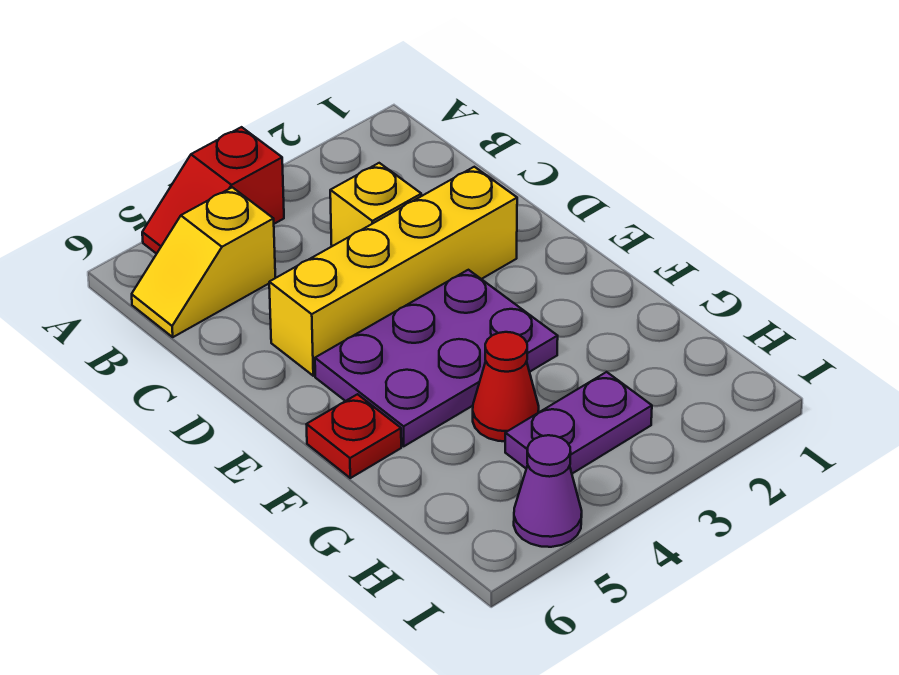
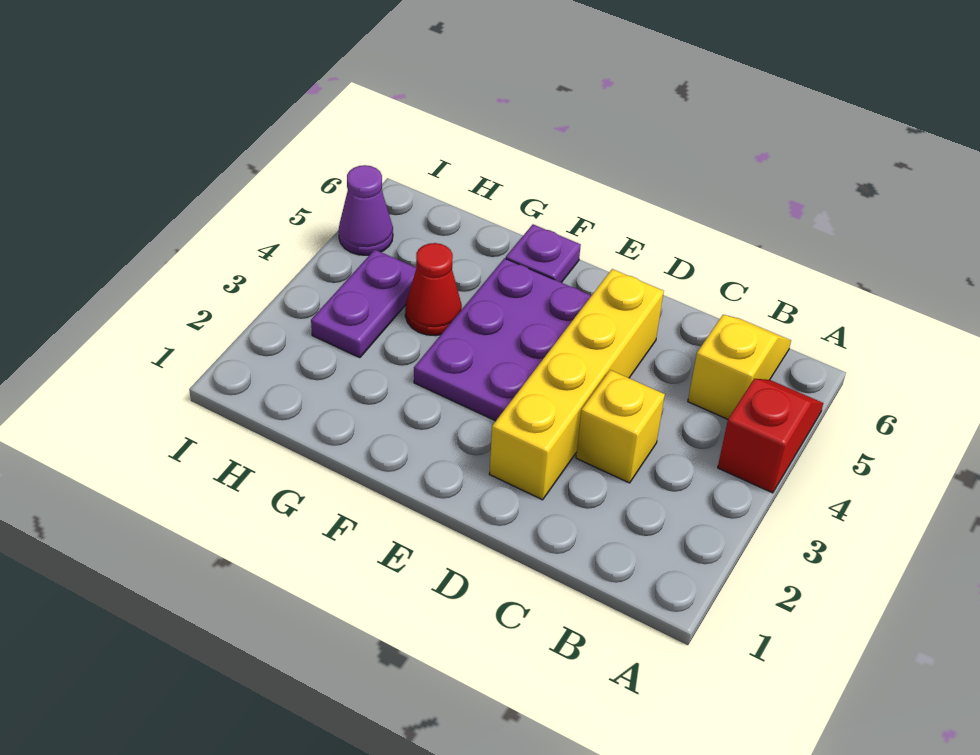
red plate F6 level 1 -> purple plate F6 level 1

